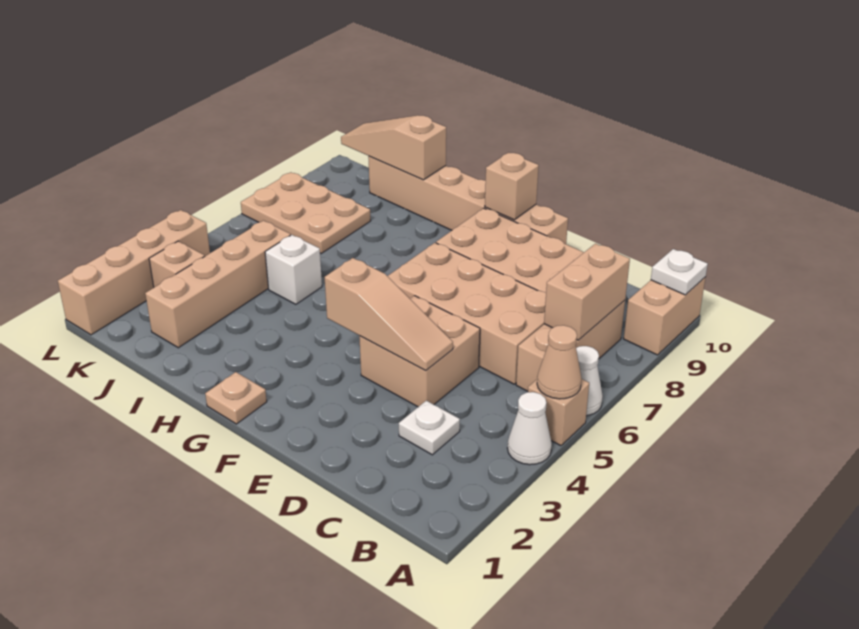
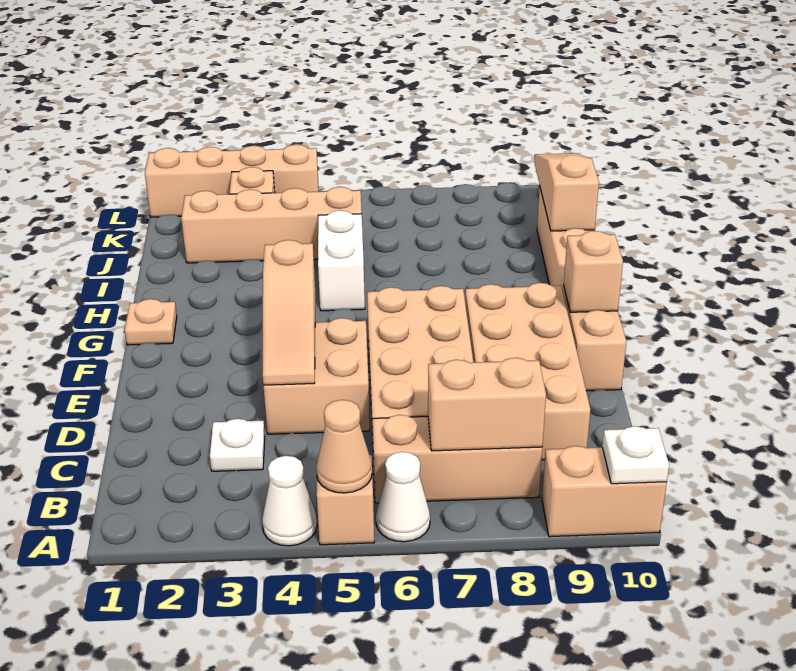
white brick I5 level 1 -> white brick H5:I5 level 1
tan plate J7:L8 level 1 -> none

